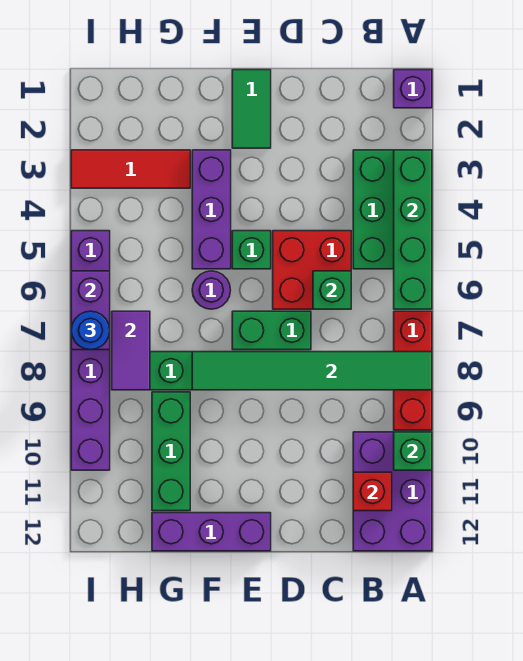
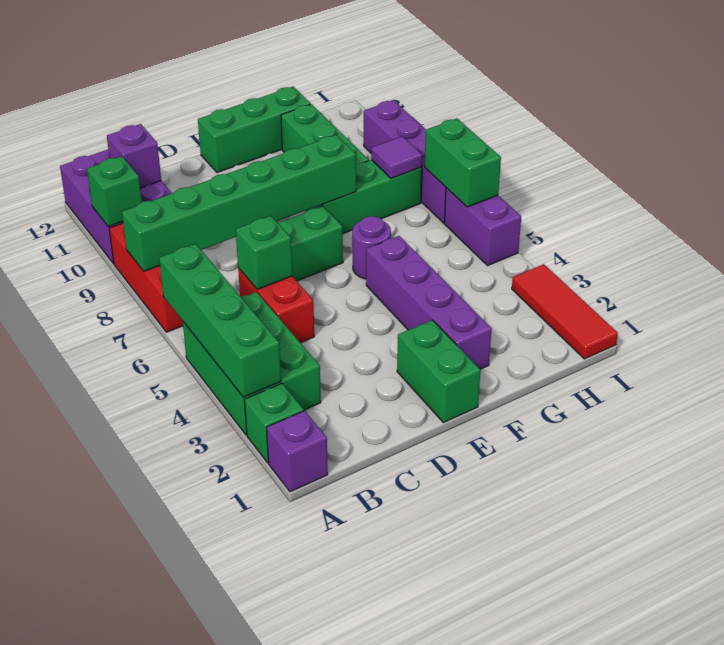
green tile A8:F8 level 2 -> green brick A8:F8 level 2
red brick B11 level 2 -> purple brick B11 level 2
red brick C5:D6 level 1 -> red brick C5:C6 level 1
green tile E1:E2 level 1 -> green brick E1:E2 level 1
green brick E5 level 1 -> green brick A2 level 1
purple brick E12:G12 level 1 -> green brick E12:G12 level 1
purple brick F3:F5 level 1 -> purple brick F2:F5 level 1
red tile G3:I3 level 1 -> red tile I1:I3 level 1
purple tile H7:H8 level 2 -> purple tile H8 level 2
purple brick I6:I7 level 2 -> green brick I6:I7 level 2
blue round brick I7 level 3 -> none

